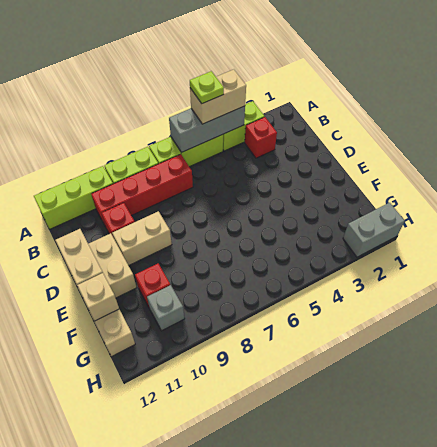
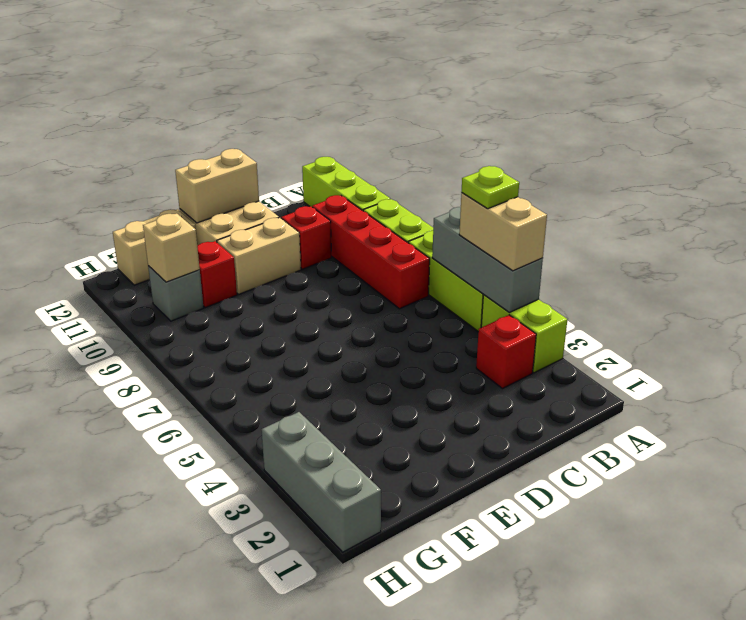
tan brick D9:D10 level 1 -> tan brick D10:E10 level 1
tan brick F12 level 2 -> tan brick G10 level 2
grey brick H1:H2 level 1 -> grey brick H1:H3 level 1

